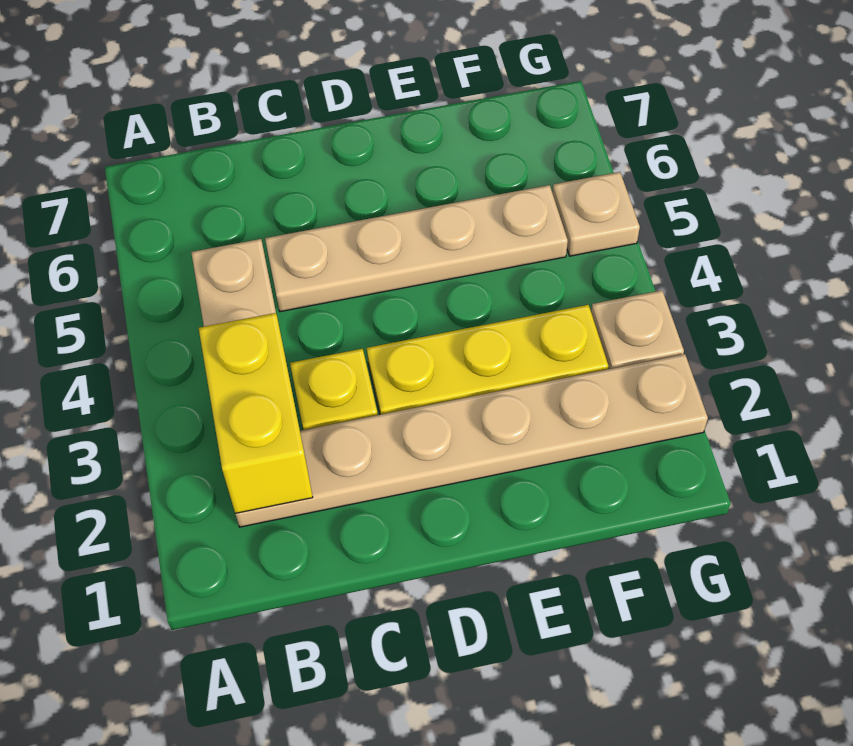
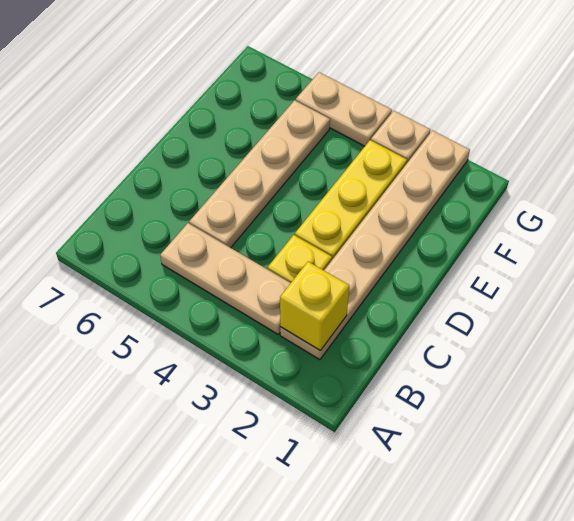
yellow brick B2:B3 level 2 -> yellow brick B2 level 2
tan plate G5 level 1 -> tan plate G4:G5 level 1

